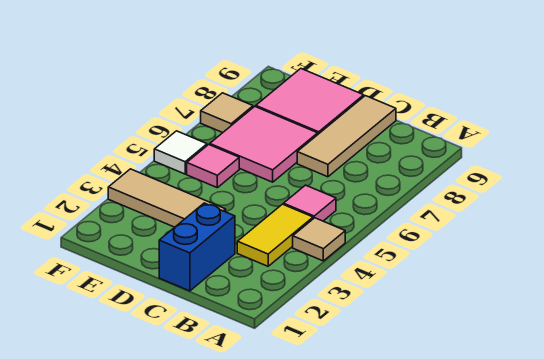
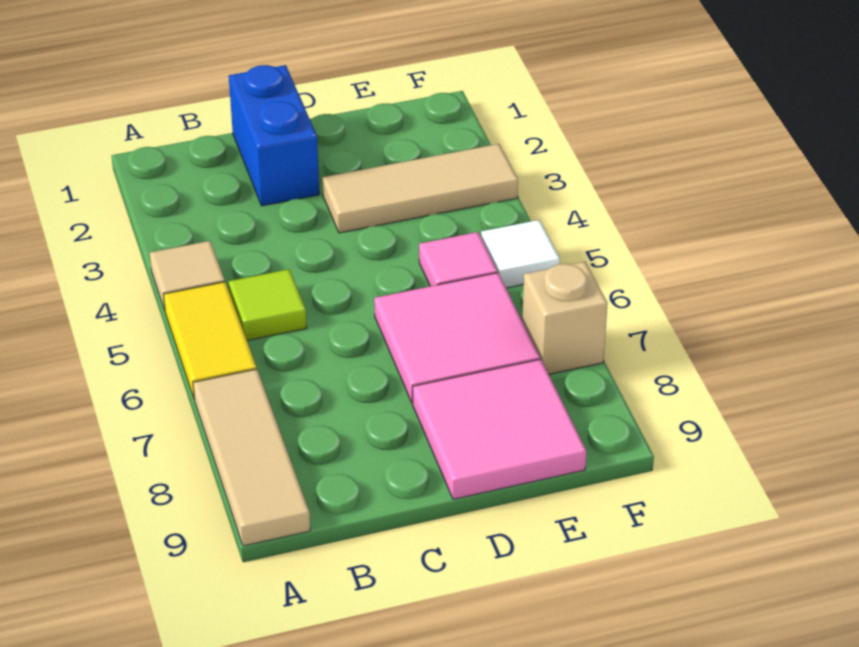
yellow tile B3:B4 level 1 -> yellow tile A5:A6 level 1
pink tile B5 level 1 -> lime tile B5 level 1
tan tile C7:C9 level 1 -> tan tile A7:A9 level 1
tan tile F7 level 1 -> tan brick F7 level 1

